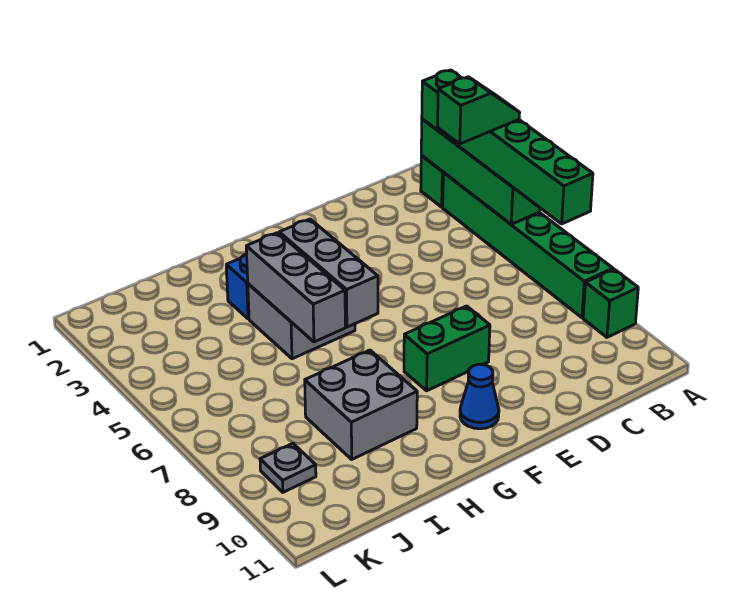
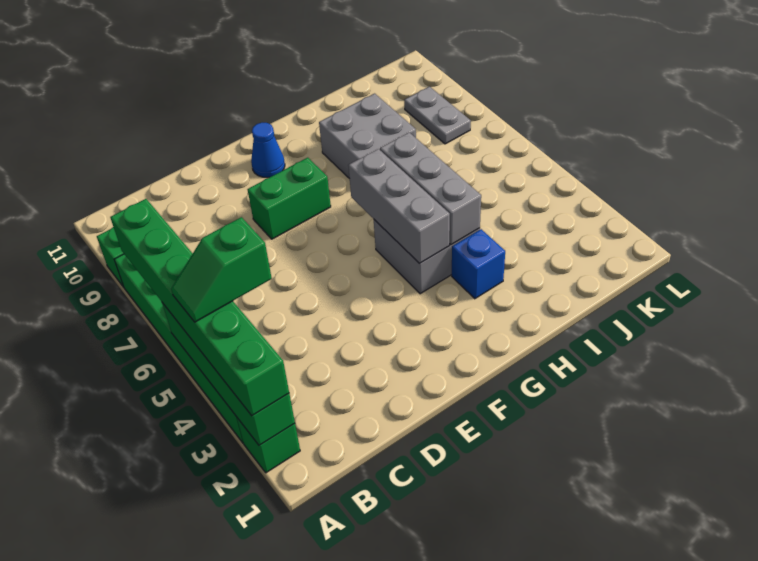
grey plate K9 level 1 -> grey plate K8:K9 level 1

